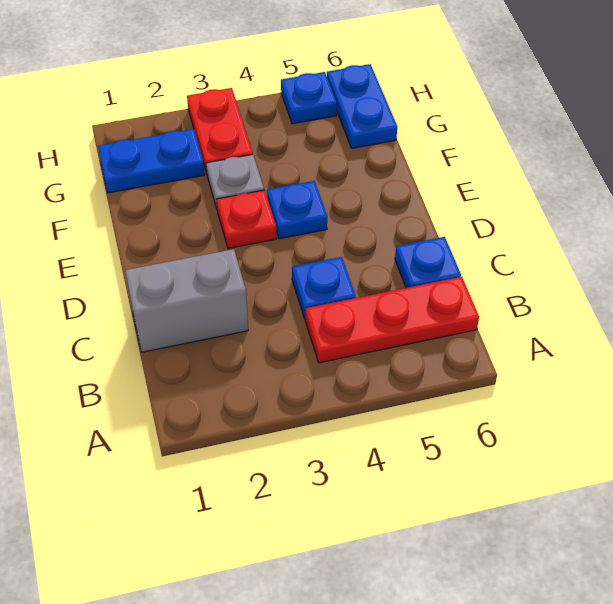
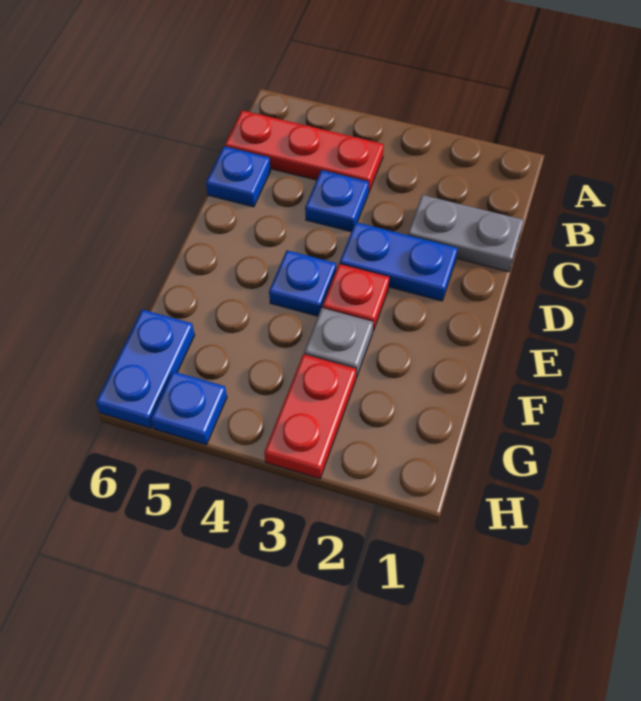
grey brick C1:C2 level 1 -> grey plate C1:C2 level 1
blue plate G1:G2 level 1 -> blue plate D2:D3 level 1

